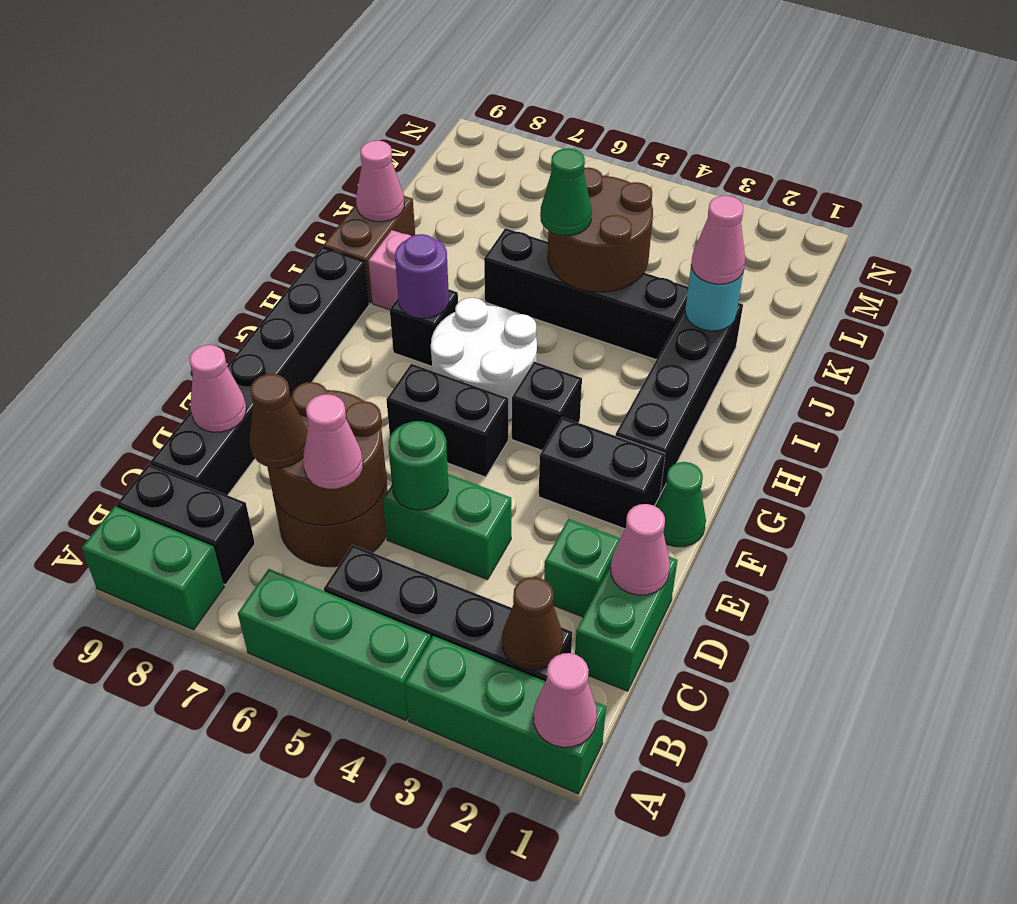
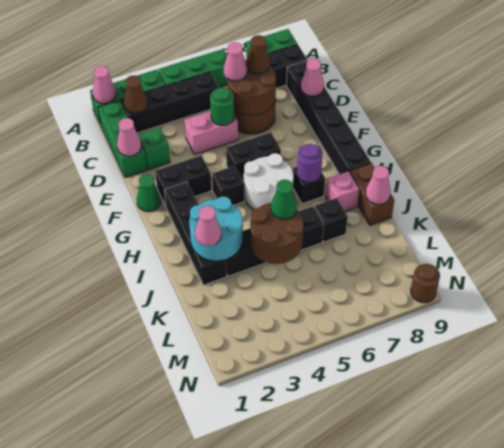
green brick C1:D1 level 1 -> green brick B1:D1 level 1
green brick D4:D5 level 1 -> pink brick D4:D5 level 1
cyan round brick J2 level 2 -> cyan round brick I2:J3 level 2
none -> black brick J7 level 1
none -> brown round brick N9 level 1

